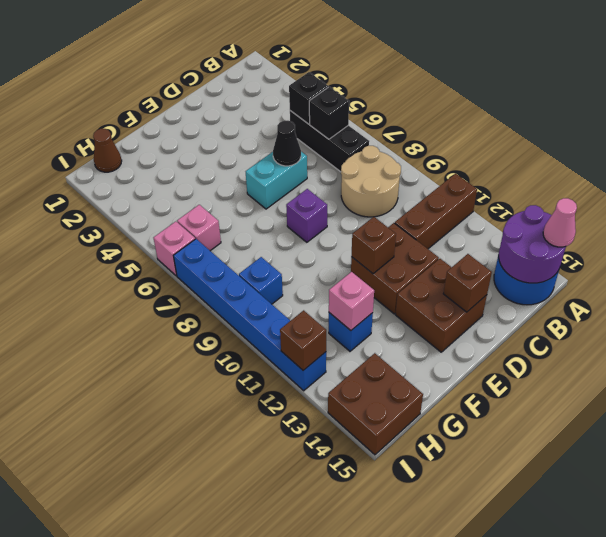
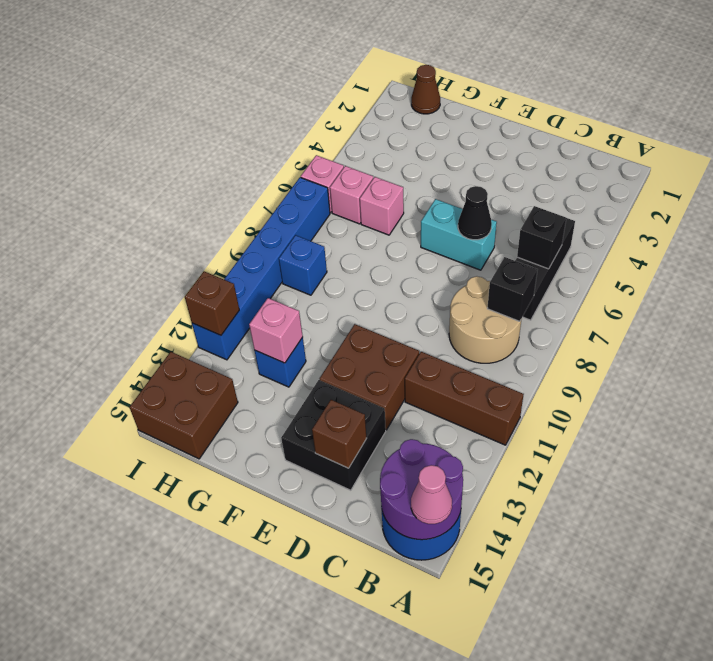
black brick B5 level 2 -> black brick B8 level 2
brown brick D13:E14 level 1 -> black brick D13:E14 level 1
purple brick E8 level 1 -> none
brown brick E11 level 2 -> none
none -> pink brick G6 level 1

